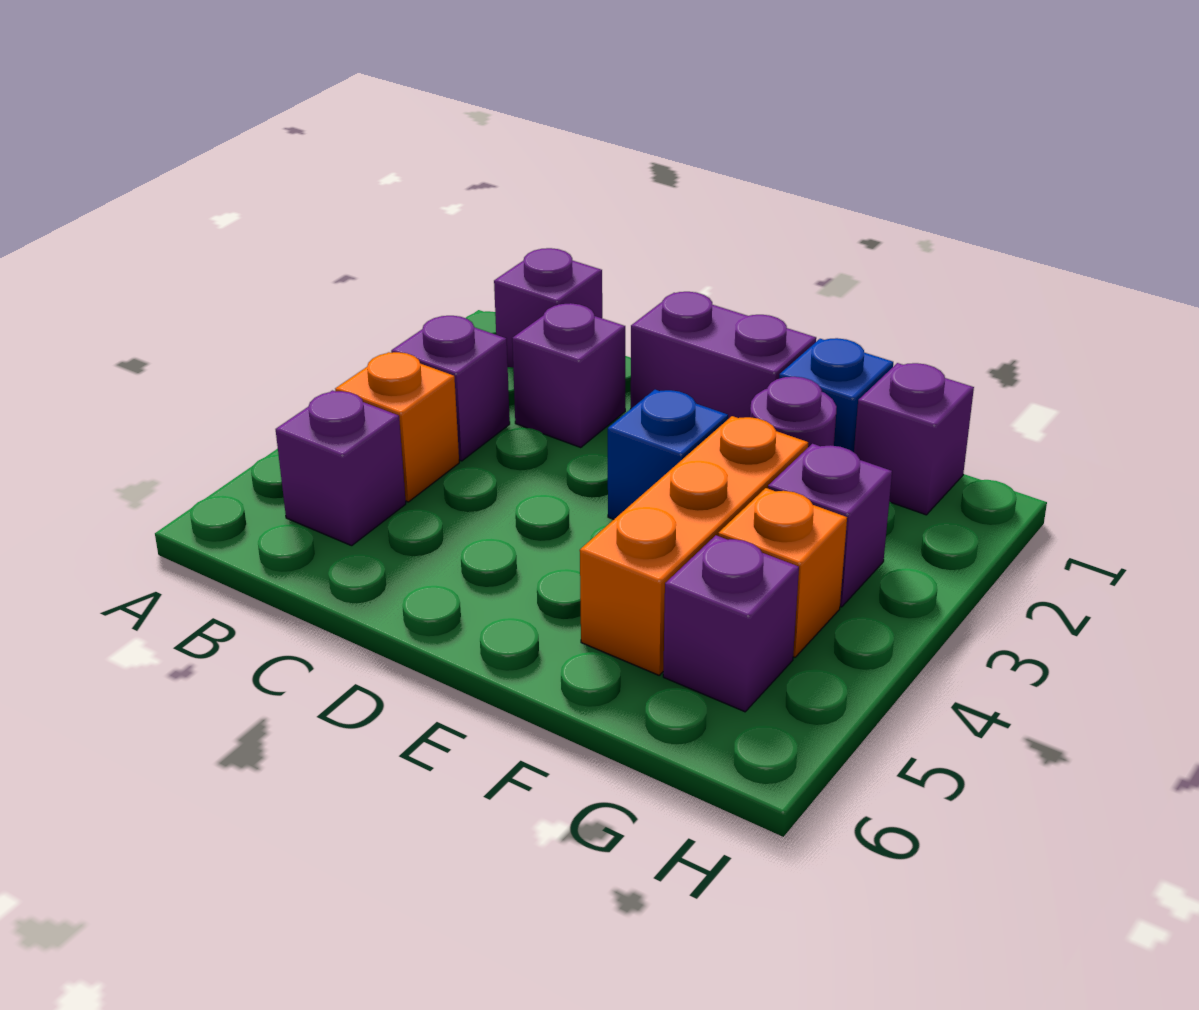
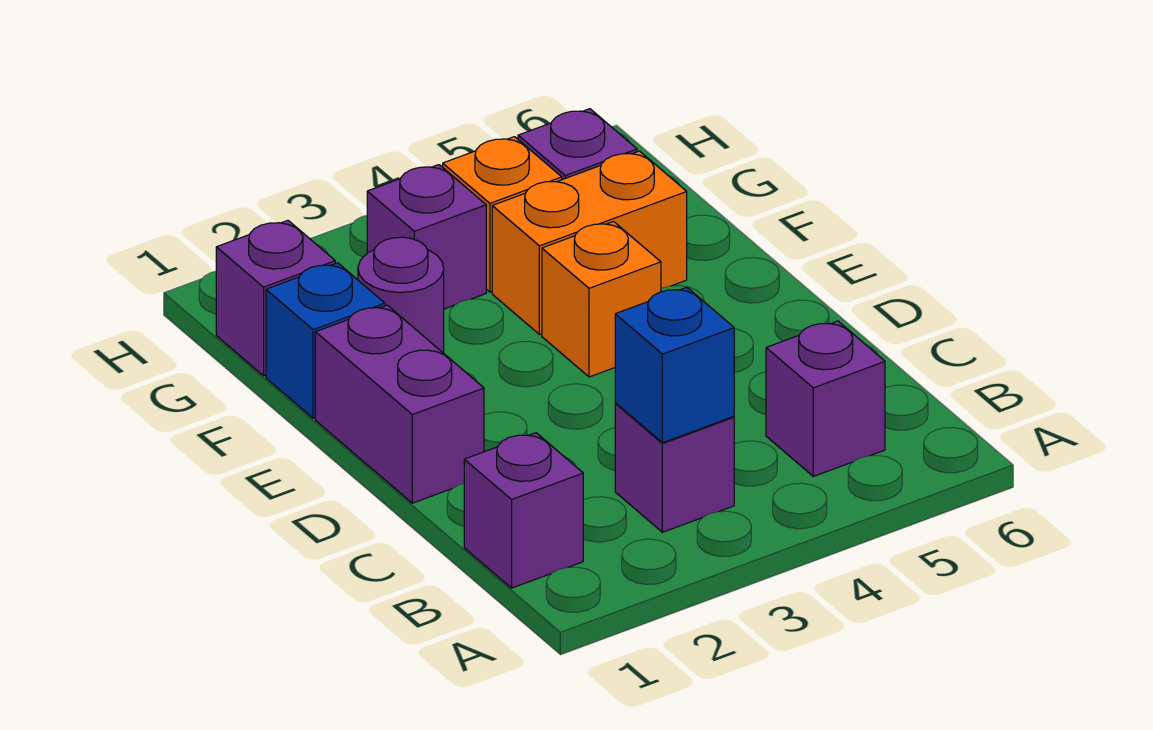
orange brick B4 level 1 -> orange brick E4 level 1
purple brick C2 level 1 -> none
blue brick E3 level 1 -> blue brick B3 level 2
orange brick F3:F5 level 1 -> orange brick F4:F5 level 1

